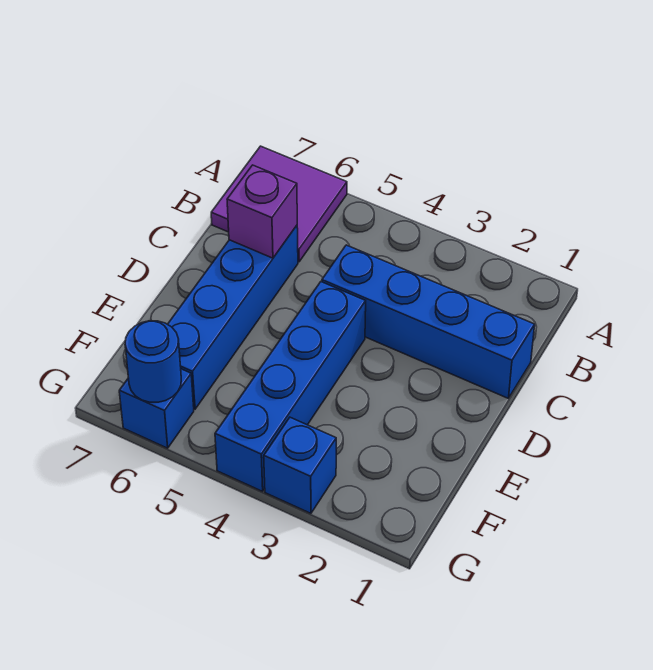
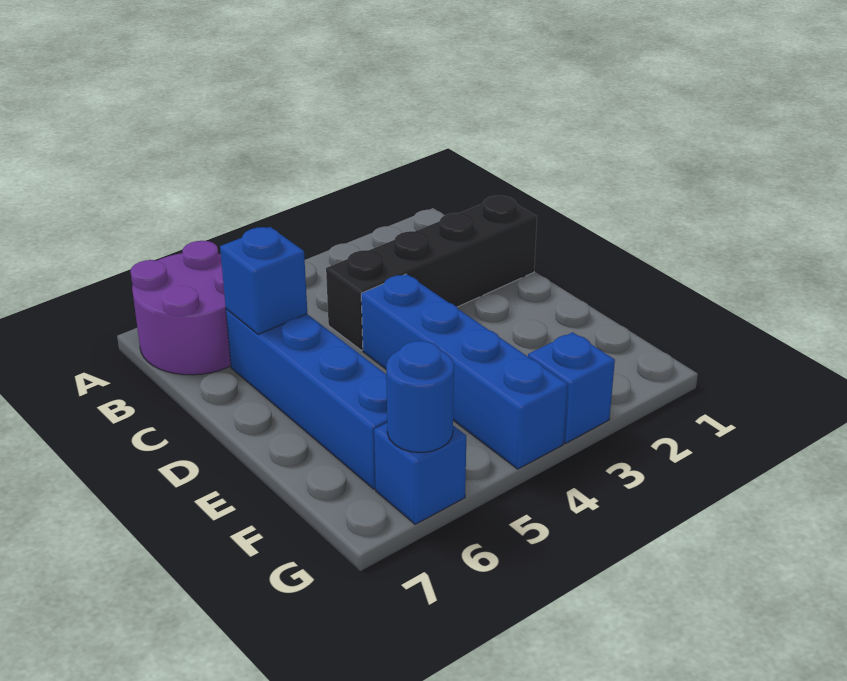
purple tile A6:B7 level 1 -> purple round brick A6:B7 level 1
blue brick C1:C4 level 1 -> black brick C1:C4 level 1
purple brick C6 level 2 -> blue brick C6 level 2

